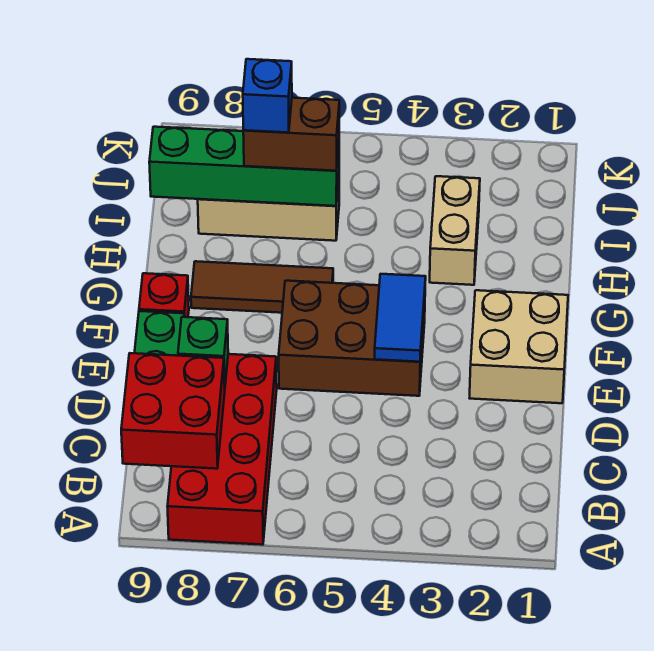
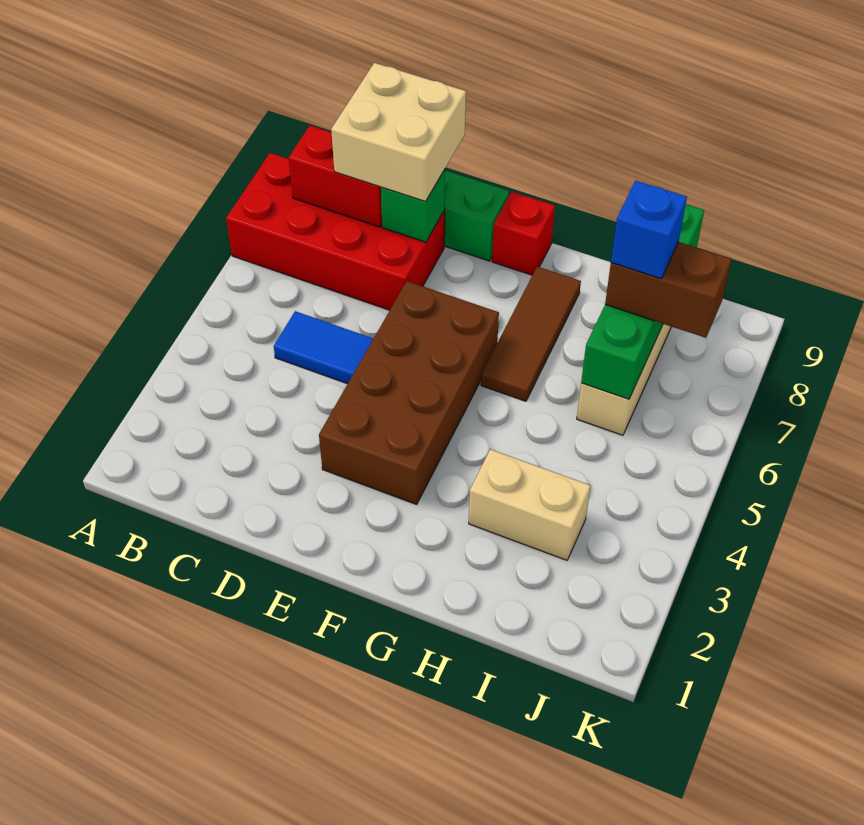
red brick B8:C9 level 2 -> red brick B8:C8 level 2
tan brick E1:F2 level 1 -> tan brick C8:D9 level 3
brown brick E4:F6 level 1 -> brown brick E3:F6 level 1
blue tile E4:F4 level 2 -> blue tile C5:D5 level 1
brown brick I6:I7 level 3 -> brown brick I7:J7 level 3

